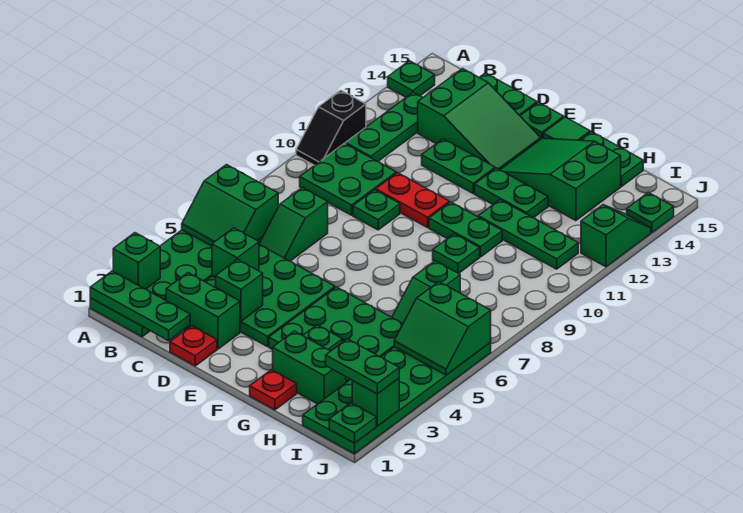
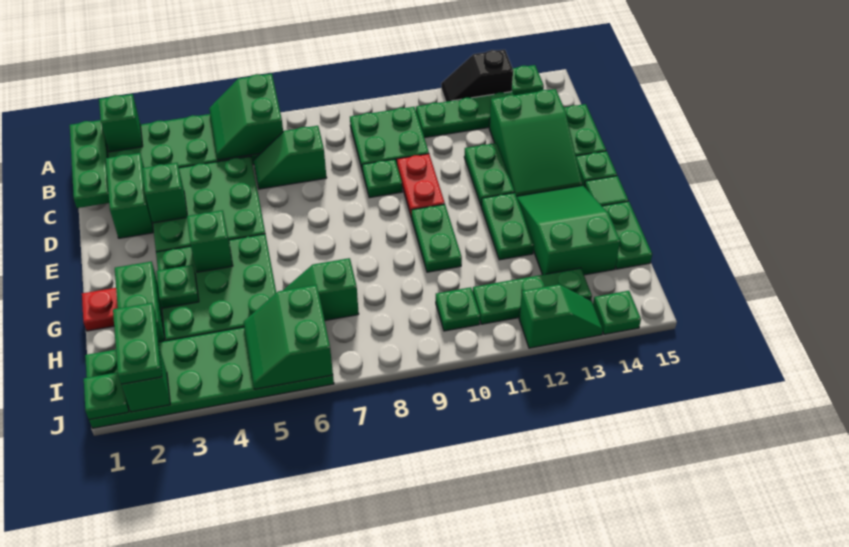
black slope A10:A11 level 1 top 11 -> black slope A12:A13 level 1 top 13
green brick C4 level 2 -> green brick F4 level 2
red plate D1 level 1 -> none
green plate G9 level 1 -> green plate I10 level 1
green plate G11:I11 level 1 -> green plate I11:I13 level 1

